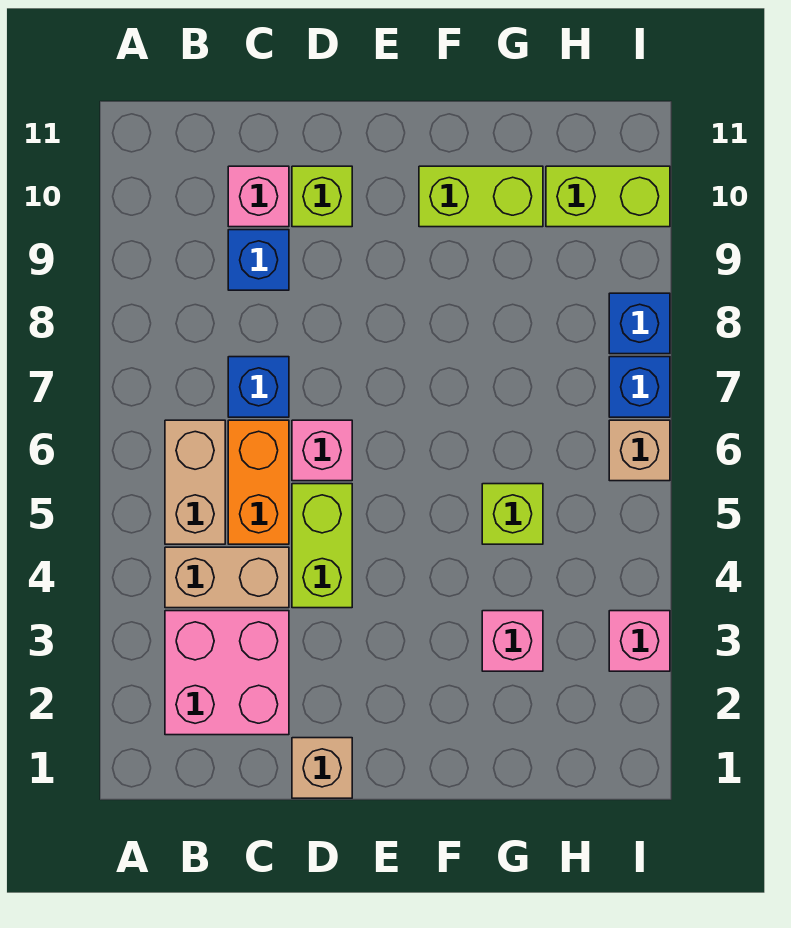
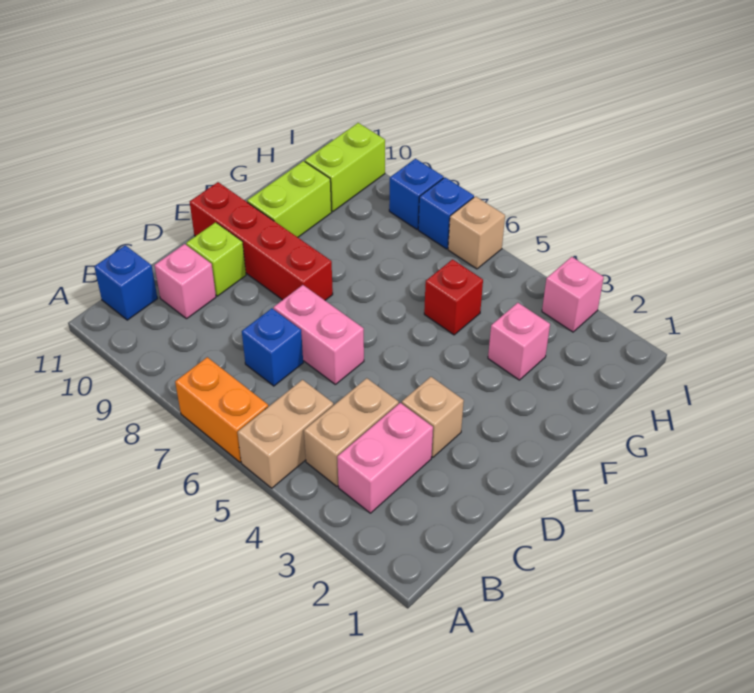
pink brick B2:C3 level 1 -> pink brick B3:C3 level 1
tan brick B5:B6 level 1 -> tan brick A5:B5 level 1
orange brick C5:C6 level 1 -> orange brick A6:A7 level 1
blue brick C9 level 1 -> blue brick B11 level 1
tan brick D1 level 1 -> tan brick D3 level 1
lime brick D4:D5 level 1 -> none
pink brick D6 level 1 -> pink brick D6:D7 level 1
none -> red brick E8:E11 level 1
lime brick G5 level 1 -> red brick G5 level 1

